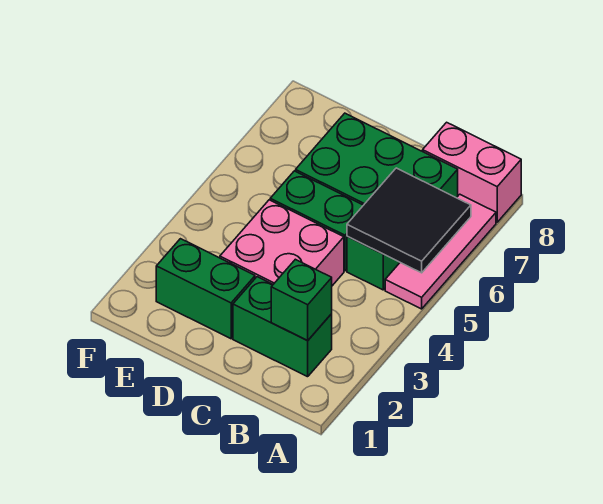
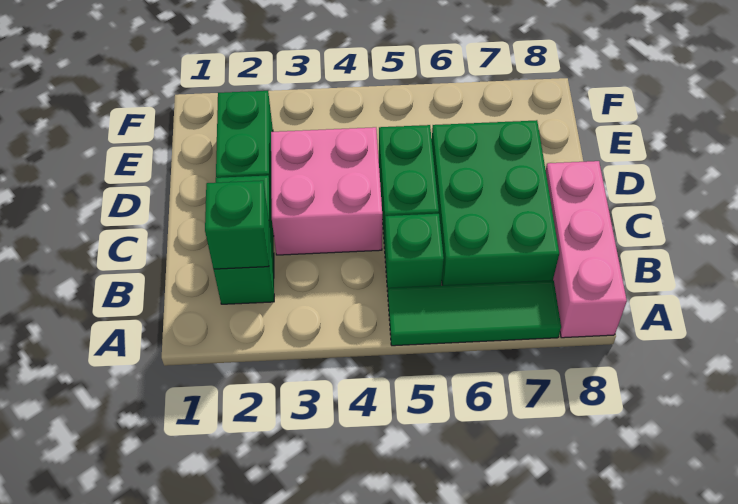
pink tile A5:A7 level 1 -> green tile A5:A7 level 1
black tile A5:B6 level 2 -> none
pink brick A8:B8 level 1 -> pink brick A8:C8 level 1

